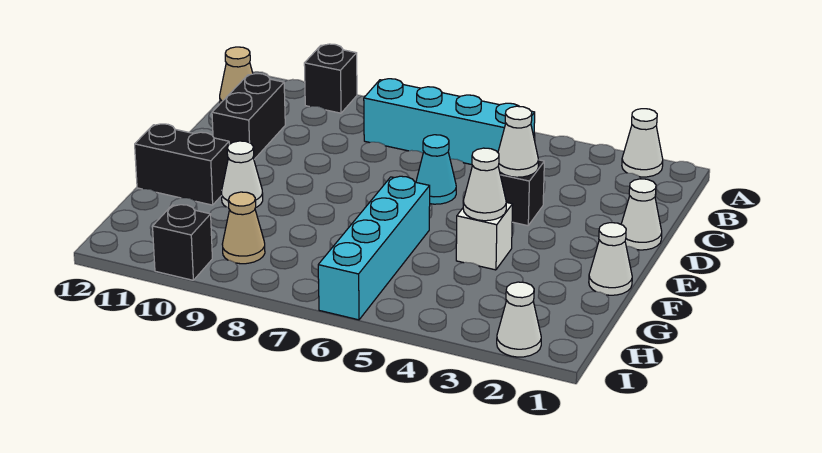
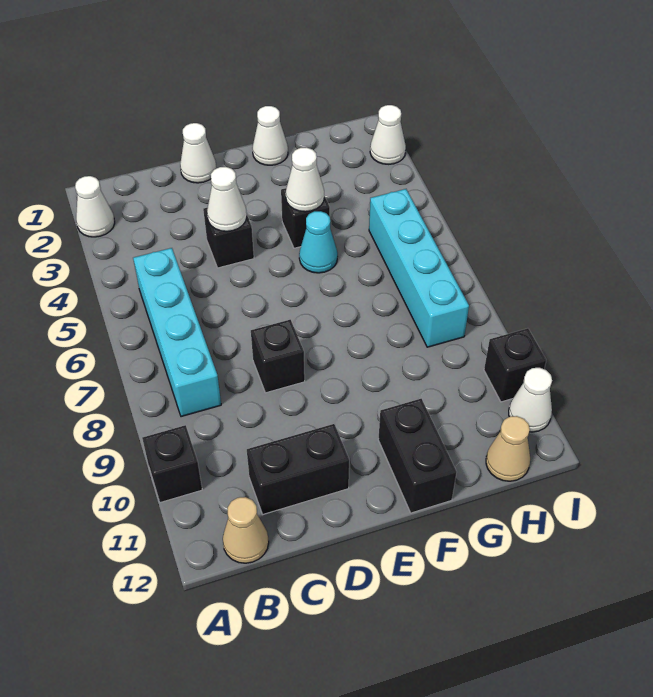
cyan cone D6 level 1 -> cyan cone F5 level 1
none -> black brick D8 level 1
white brick F4 level 1 -> black brick F4 level 1
cyan brick F6:I6 level 1 -> cyan brick H5:H8 level 1
white cone F10 level 1 -> white cone I11 level 1
tan cone H9 level 1 -> tan cone H12 level 1

